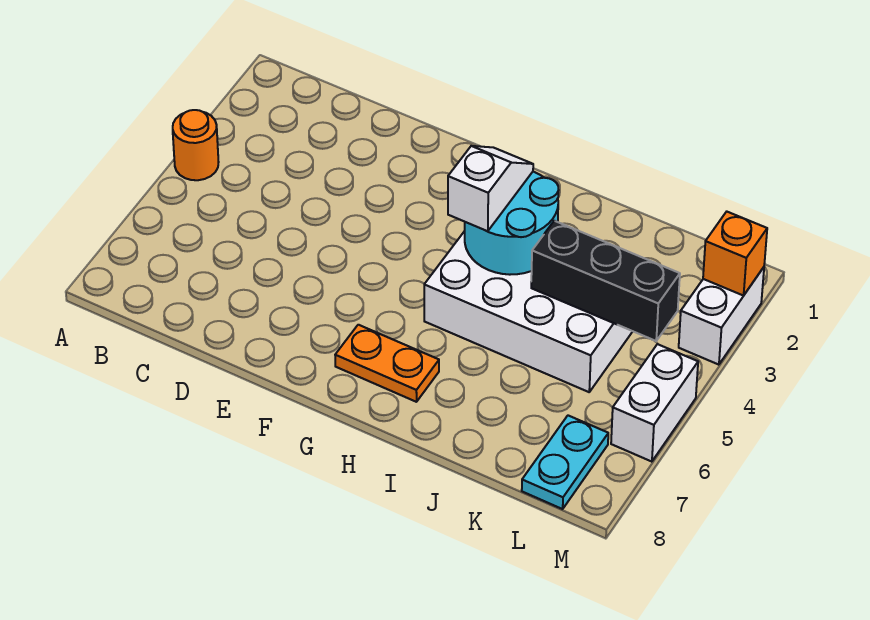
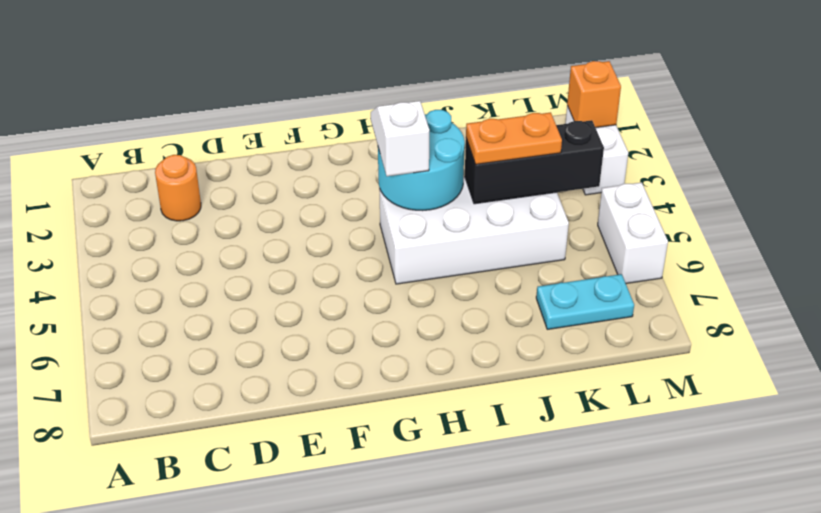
orange round brick A4 level 1 -> orange round brick C2 level 1
orange plate G7:H7 level 1 -> orange plate J4:K4 level 3
cyan plate L7:L8 level 1 -> cyan plate K7:L7 level 1

